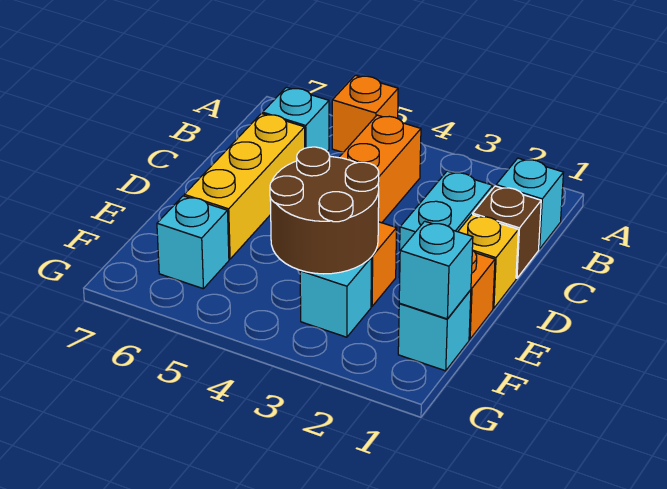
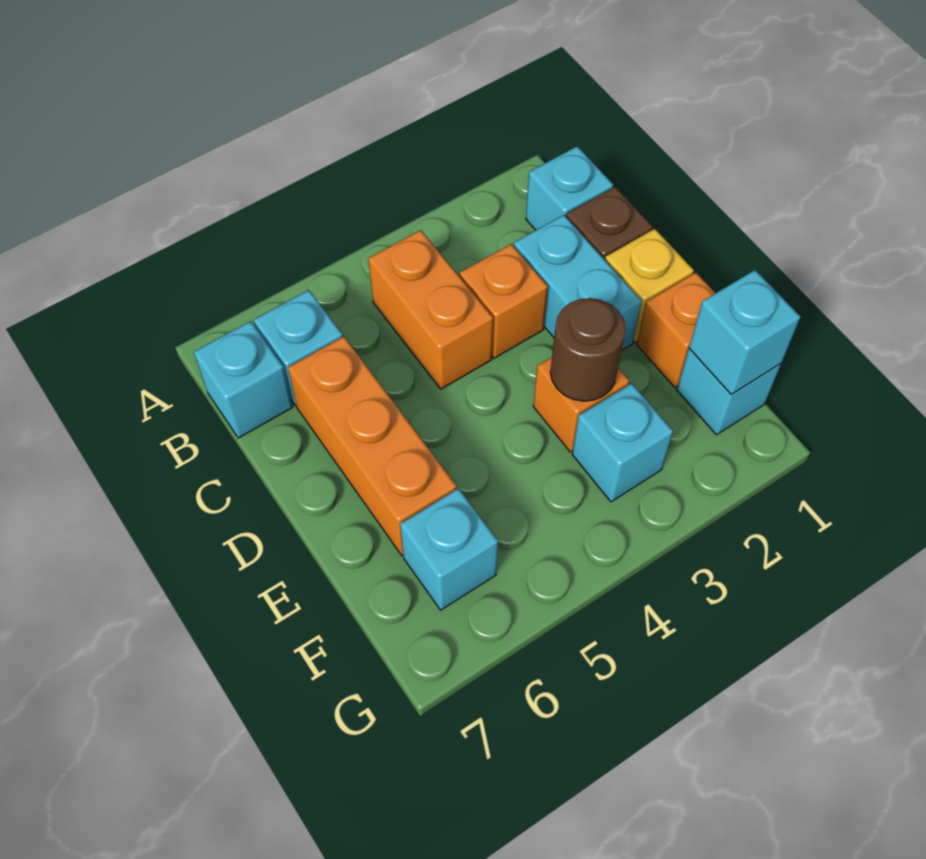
orange brick A5 level 1 -> orange brick C3 level 1
none -> cyan brick B7 level 1
yellow brick C6:E6 level 1 -> orange brick C6:E6 level 1
brown round brick E3:F4 level 2 -> brown round brick E3 level 2

